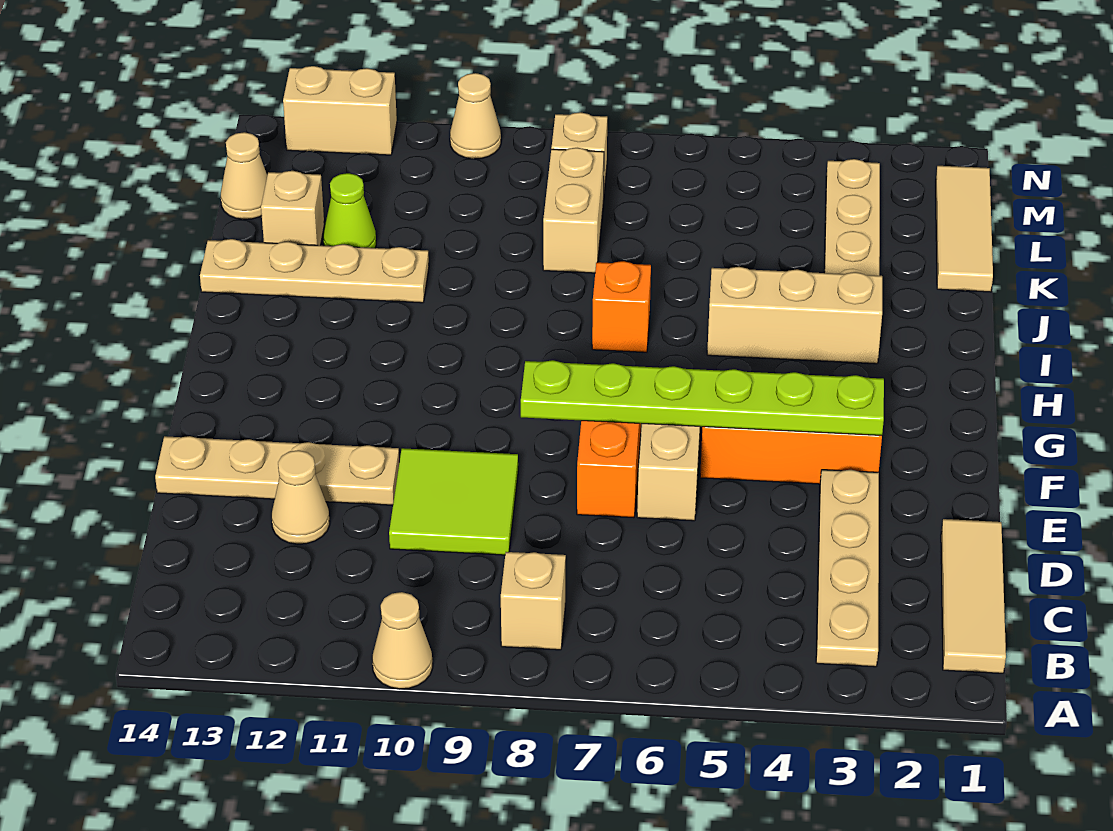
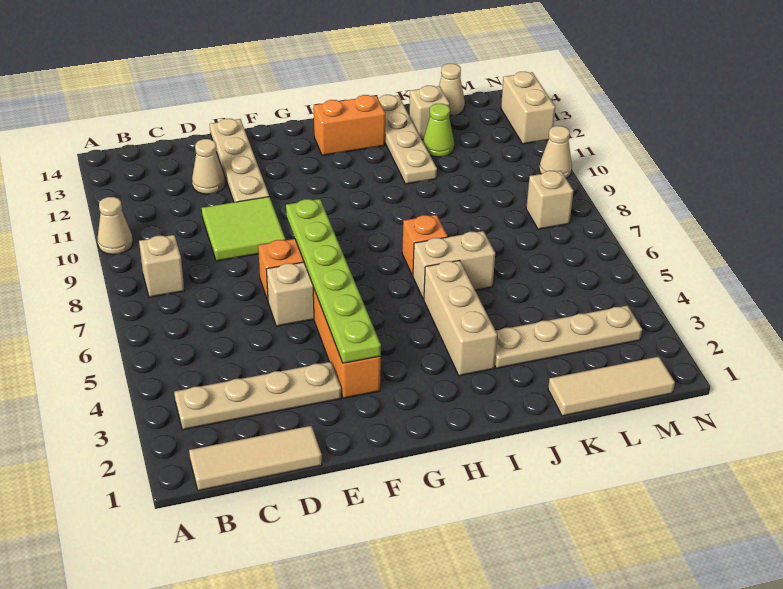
none -> orange brick H13:I13 level 1
tan brick K8:L8 level 1 -> tan brick I6:J6 level 1

